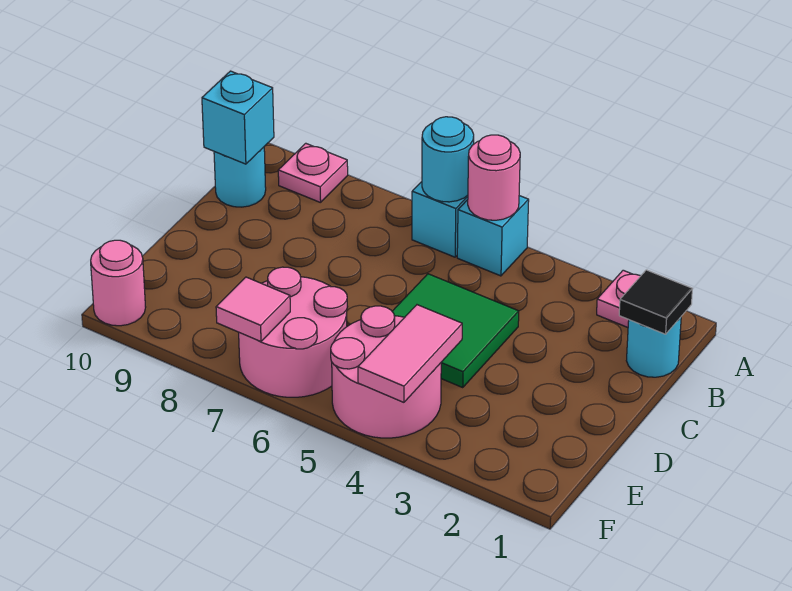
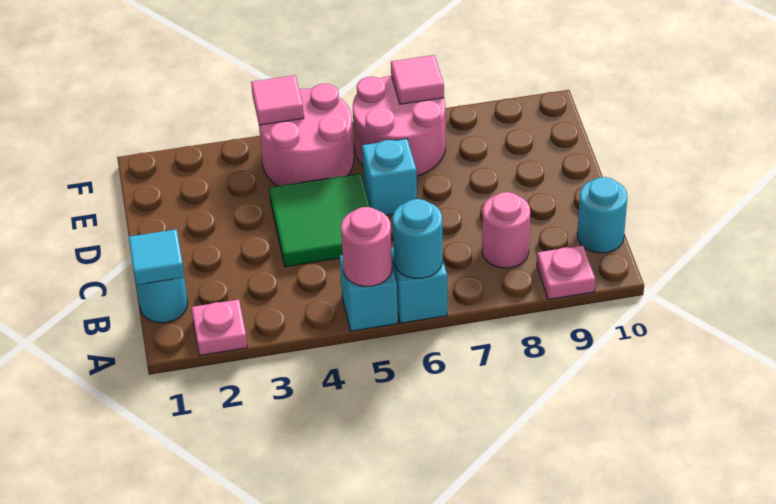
black tile B1 level 2 -> cyan tile B1 level 2
cyan brick B10 level 2 -> cyan brick D6 level 1
pink tile E4:F4 level 2 -> pink tile F4 level 2
pink round brick F10 level 1 -> pink round brick B8 level 1

